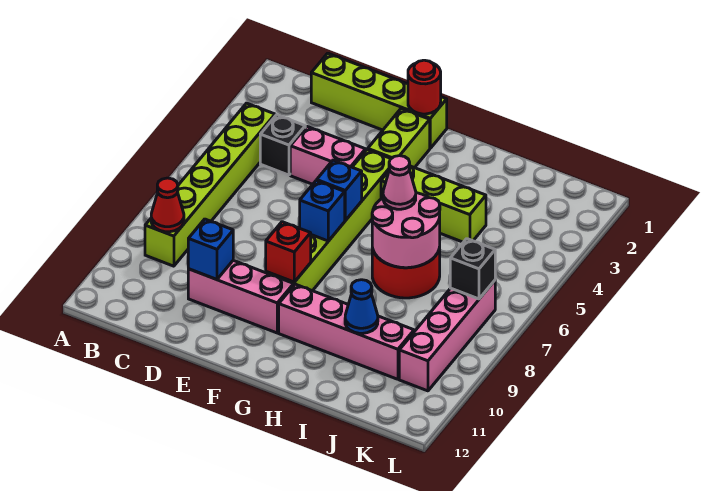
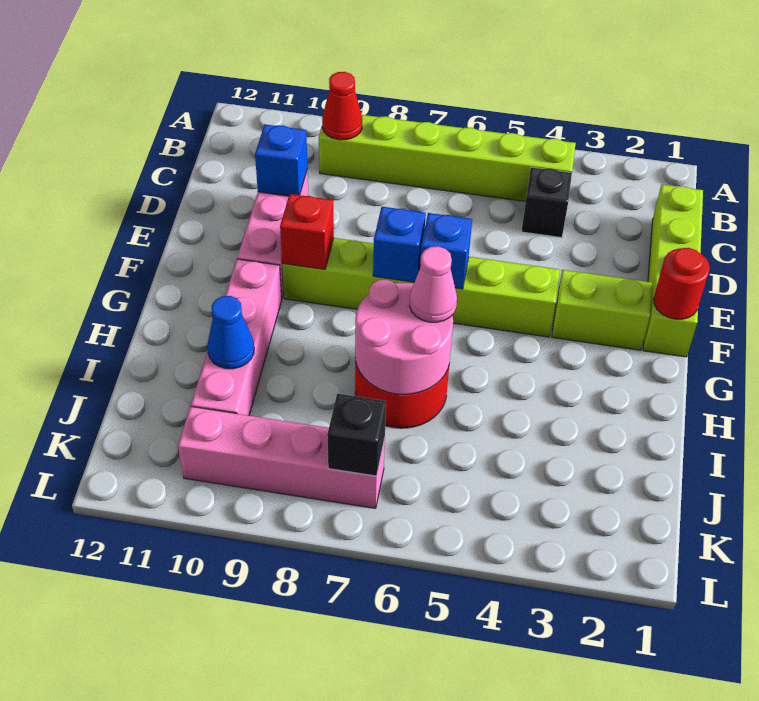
pink brick D4:E4 level 1 -> none
lime brick G4:I4 level 1 -> none

